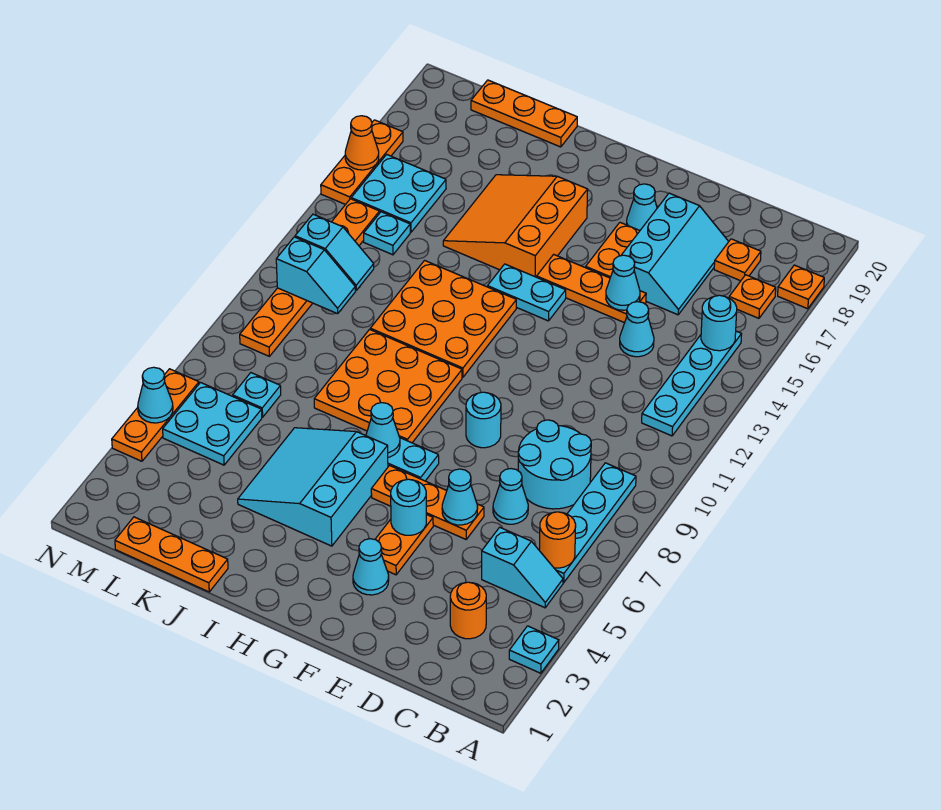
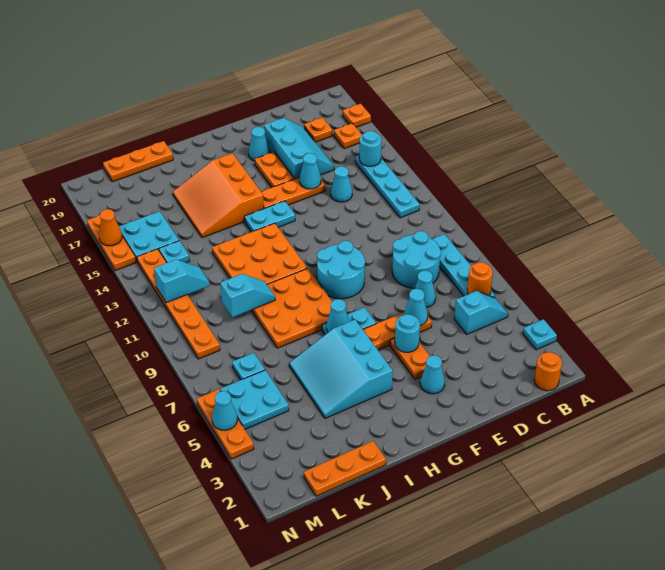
orange round brick C3 level 1 -> orange round brick B1 level 1
cyan round brick F9 level 1 -> cyan round brick F9:G10 level 1
cyan slope L11:M11 level 2 top M -> cyan slope J10:K10 level 2 top K

